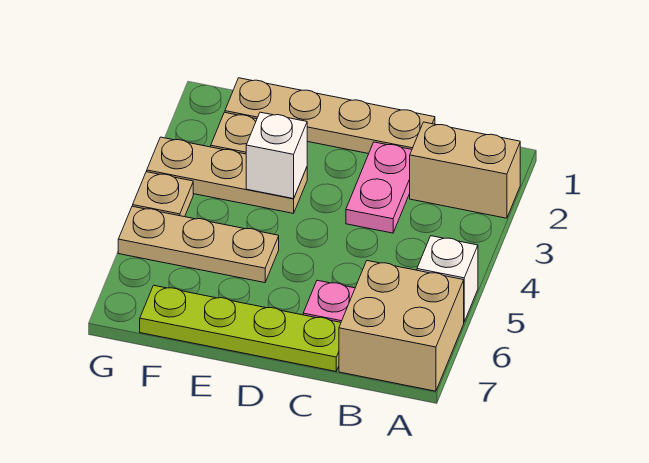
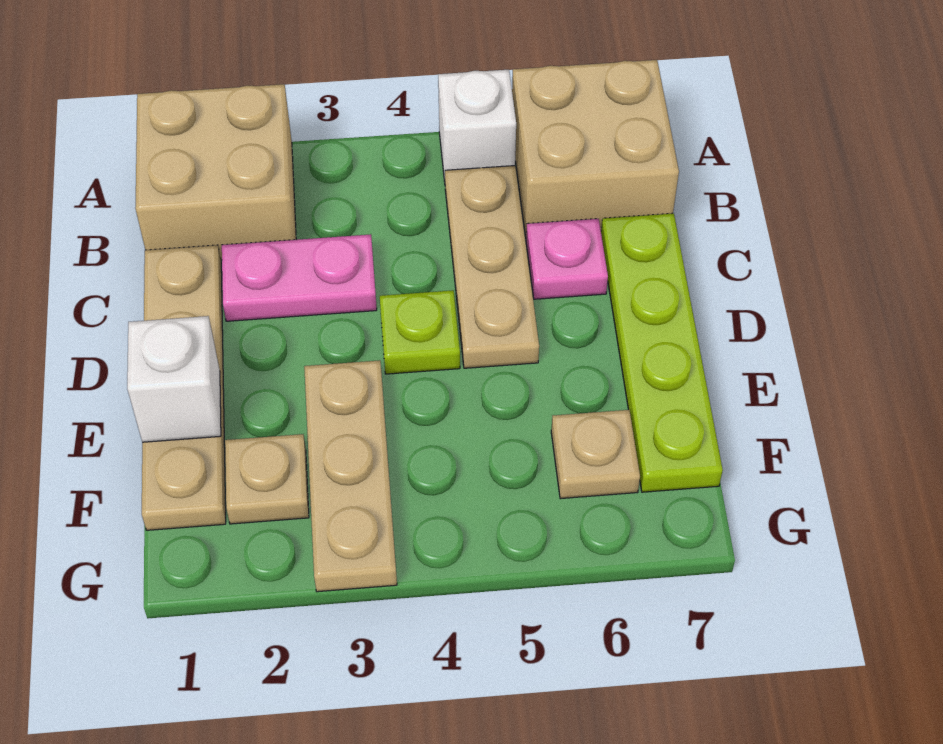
tan brick A2:B2 level 1 -> tan brick A1:B2 level 1
none -> lime plate D4 level 1
white brick E3 level 2 -> white brick E1 level 2
tan plate E5:G5 level 1 -> tan plate B5:D5 level 1
tan plate G4 level 1 -> tan plate F6 level 1

